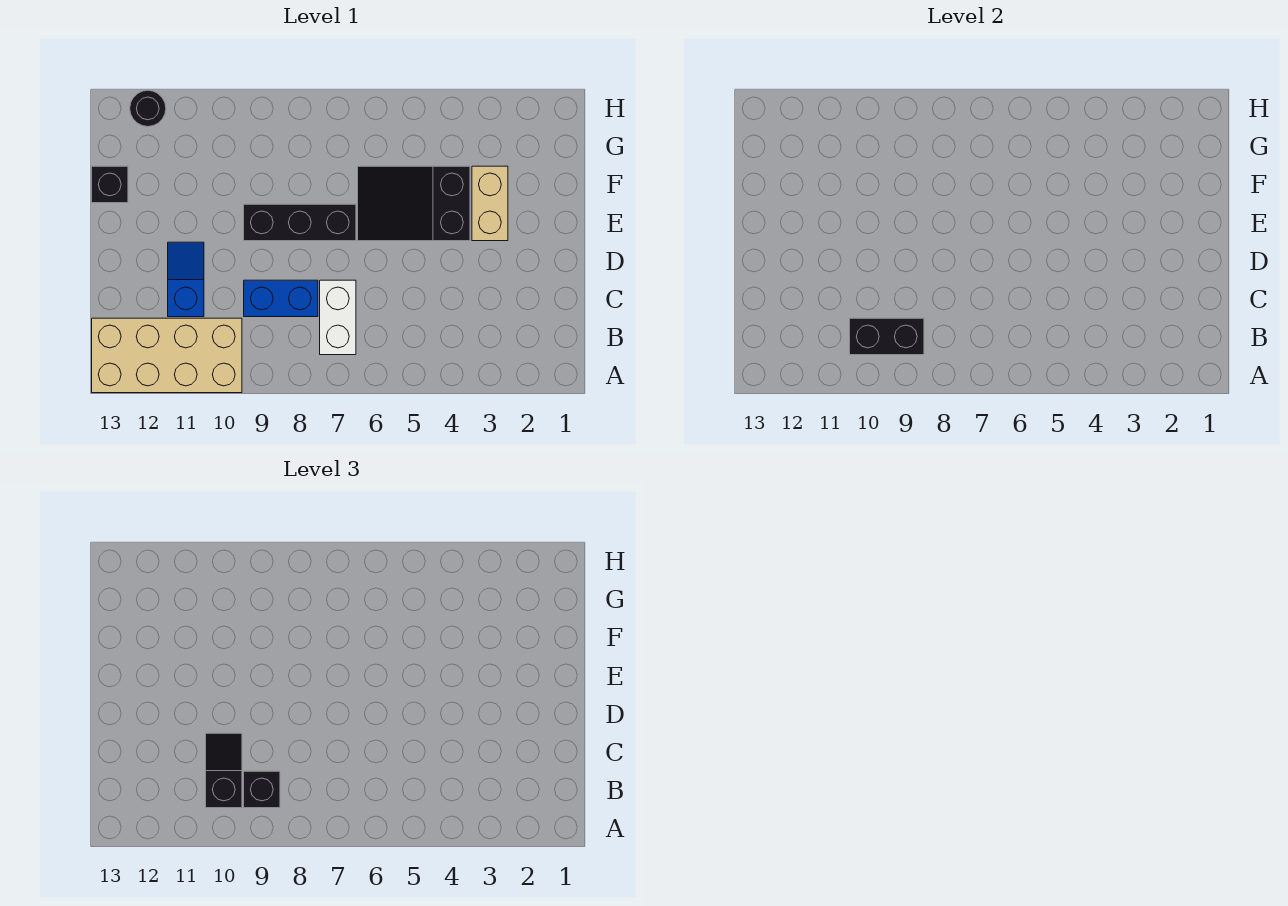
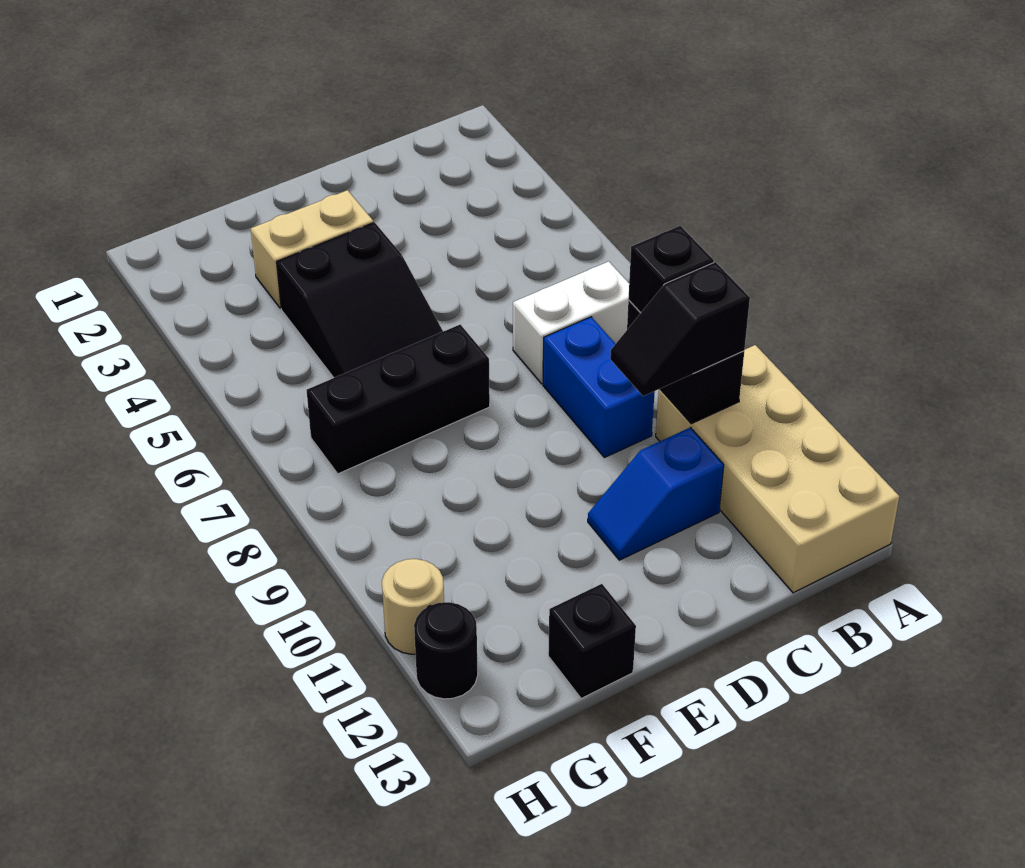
black brick E7:E9 level 1 -> black brick E7:G7 level 1
none -> tan round brick H11 level 1

